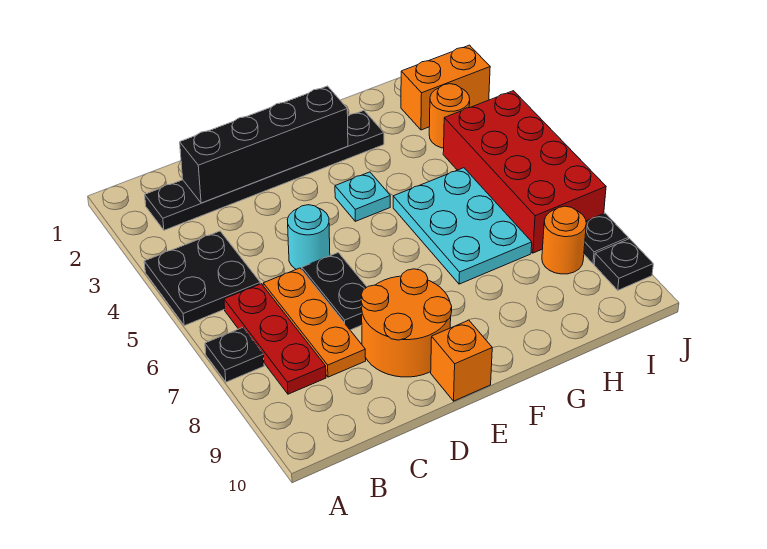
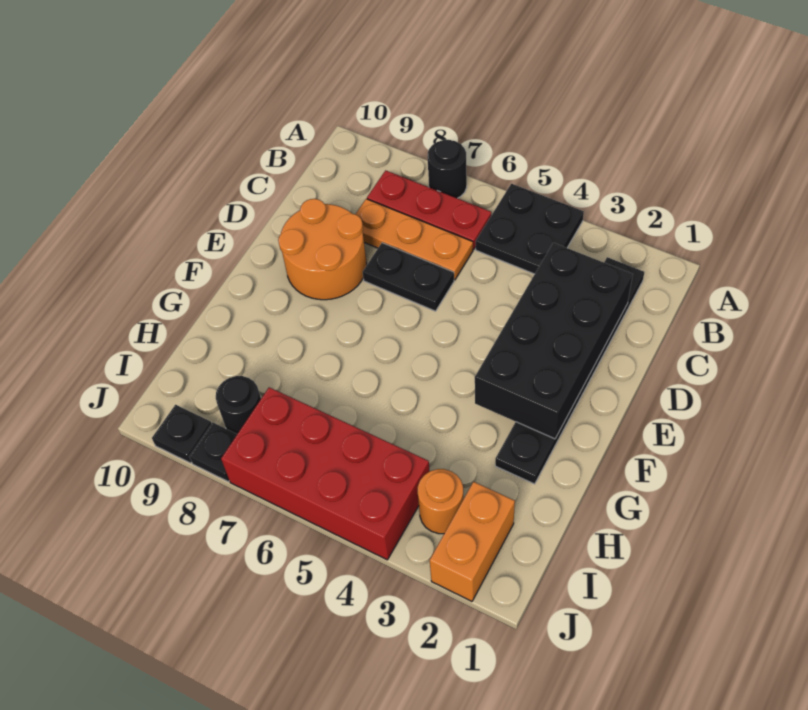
black plate A7 level 1 -> black round brick A7 level 1
black brick C2:F2 level 2 -> black brick C2:F3 level 2
cyan round brick D5 level 1 -> none
orange brick E10 level 1 -> none
cyan plate F4 level 1 -> none
cyan plate G5:H7 level 1 -> none
orange round brick I8 level 1 -> black round brick I8 level 1

